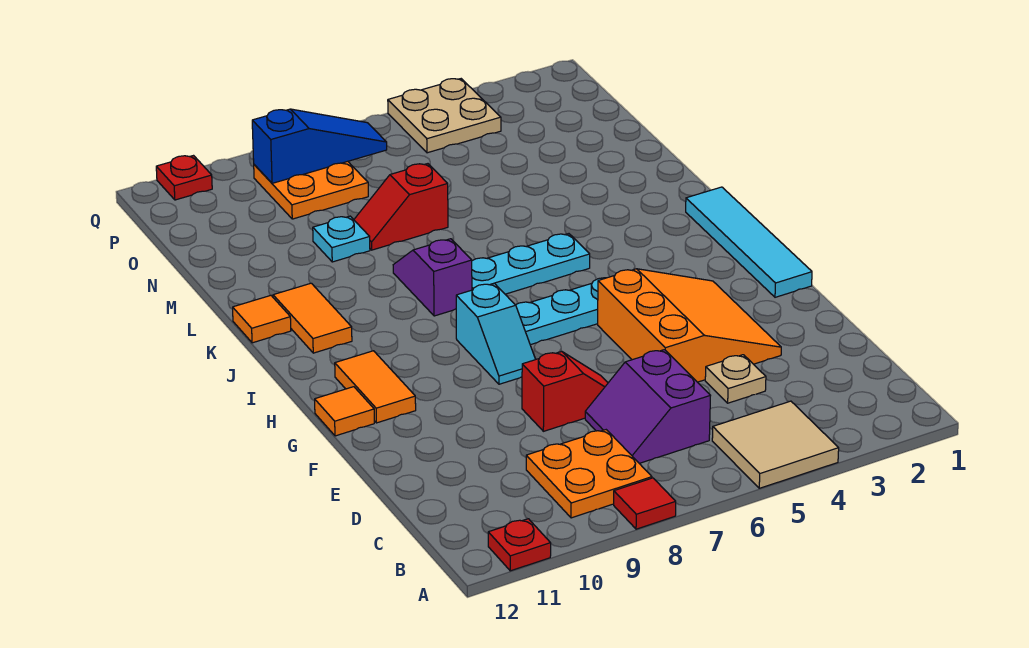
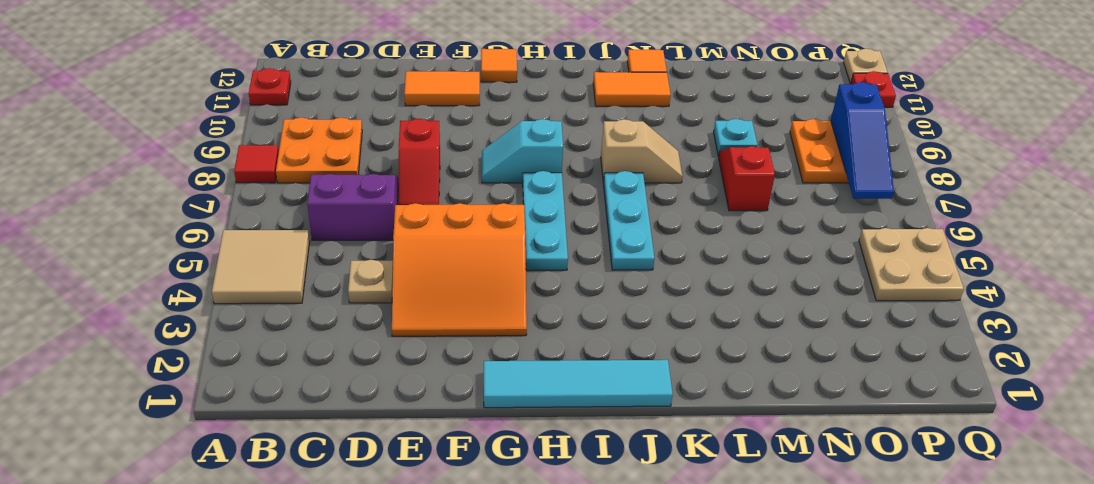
orange tile G11:H11 level 1 -> orange tile E11:F11 level 1
purple slope J8:K8 level 1 top J -> tan slope J8:K8 level 1 top J
none -> tan plate Q12 level 1

